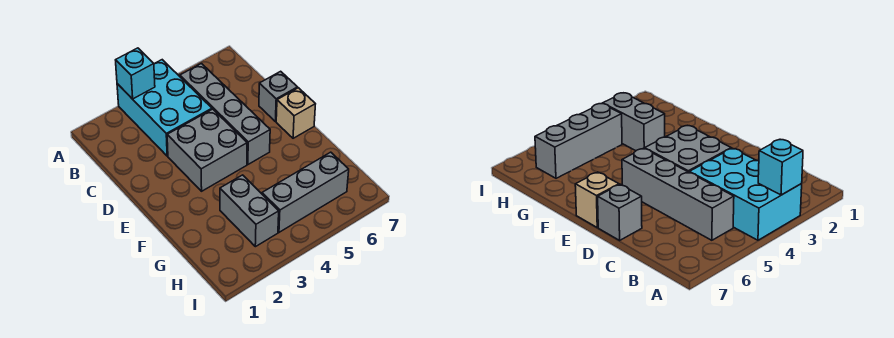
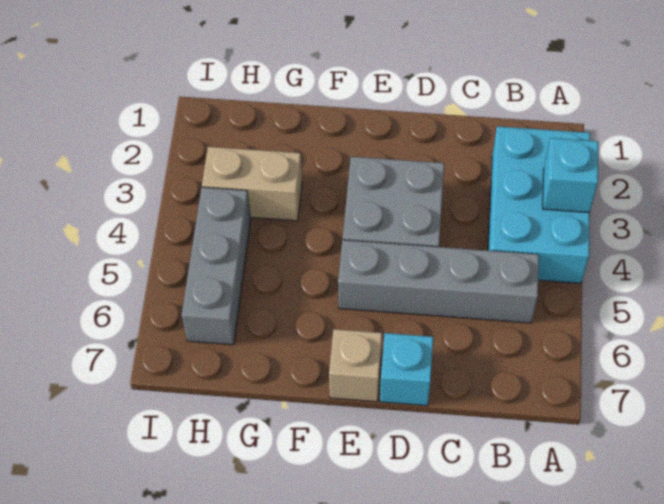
cyan brick A3:C4 level 1 -> cyan brick A2:B4 level 1
grey brick D7 level 1 -> cyan brick D7 level 1
grey brick G3:H3 level 1 -> tan brick G3:H3 level 1

